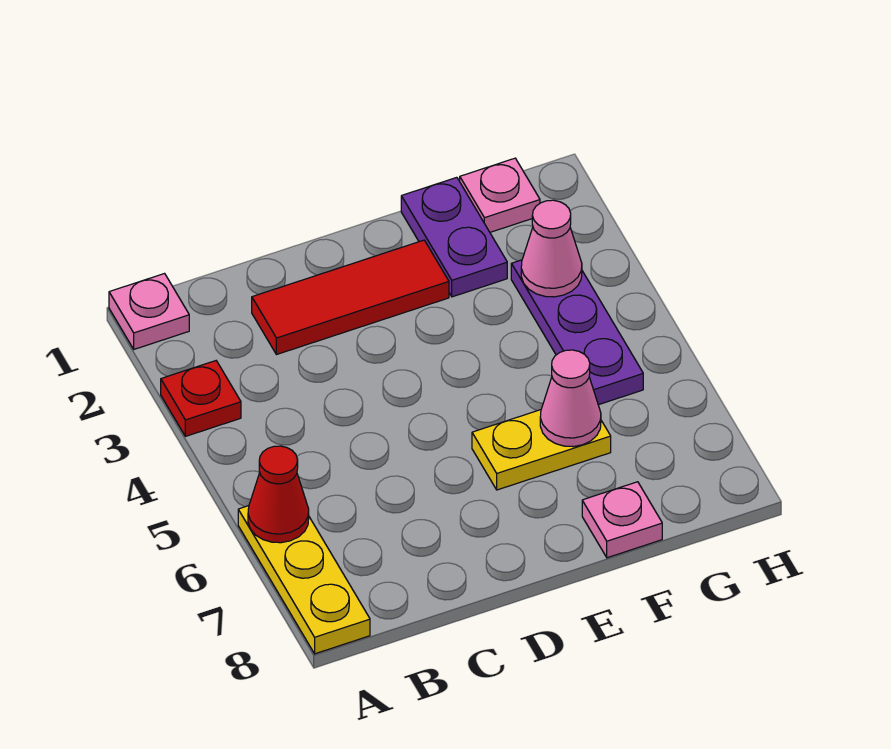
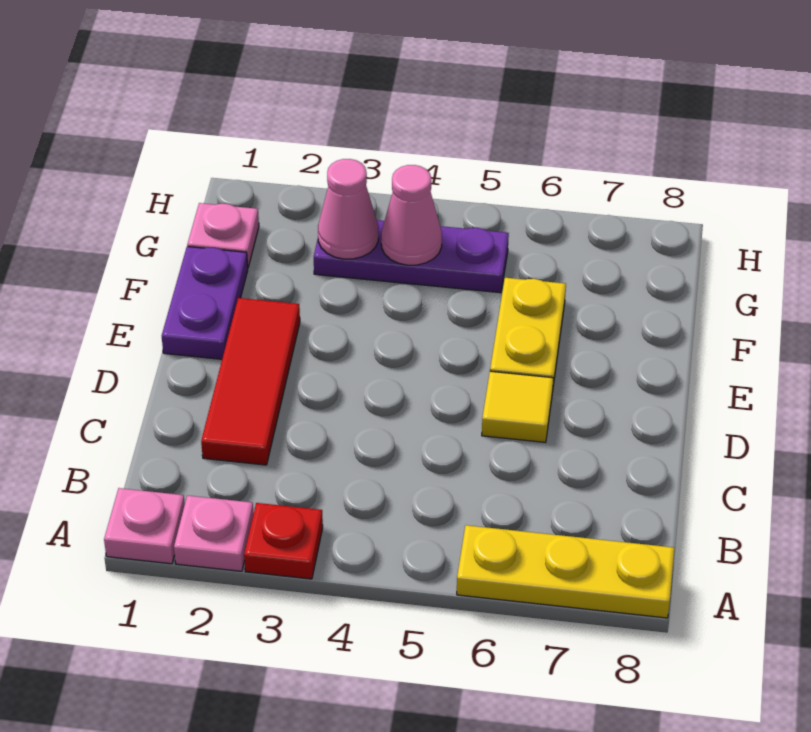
red cone A6 level 2 -> none
none -> yellow tile D6 level 1
purple plate F1:F2 level 1 -> purple plate E1:F1 level 1
pink cone F6 level 2 -> pink cone G4 level 2
pink plate F8 level 1 -> pink plate A2 level 1

